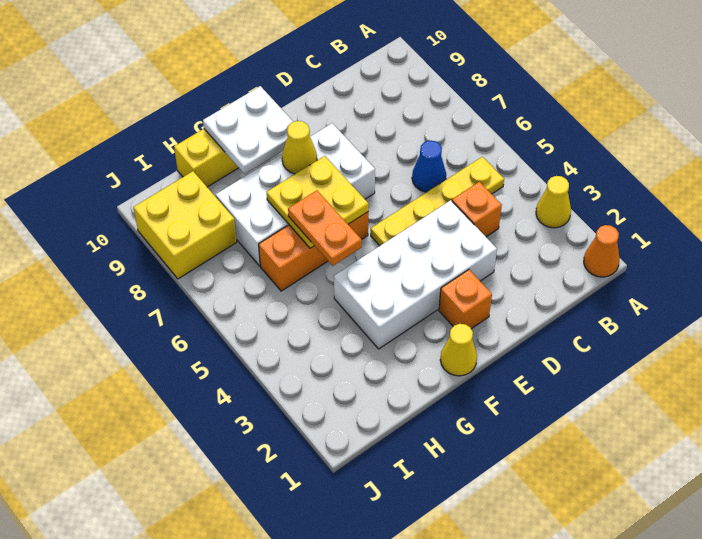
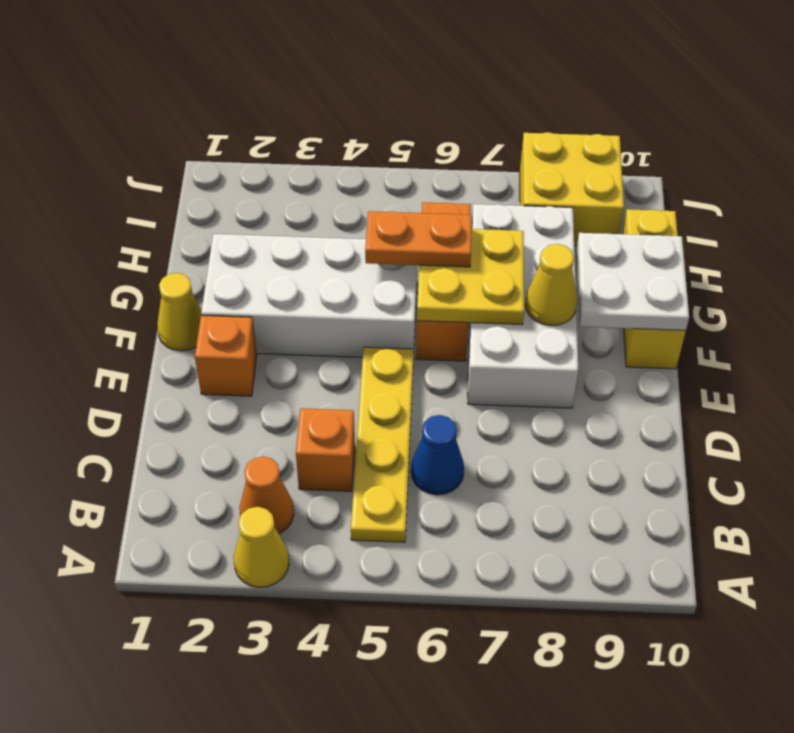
orange cone A1 level 1 -> orange cone B3 level 1
white brick D3:G4 level 1 -> white brick F2:G5 level 1

